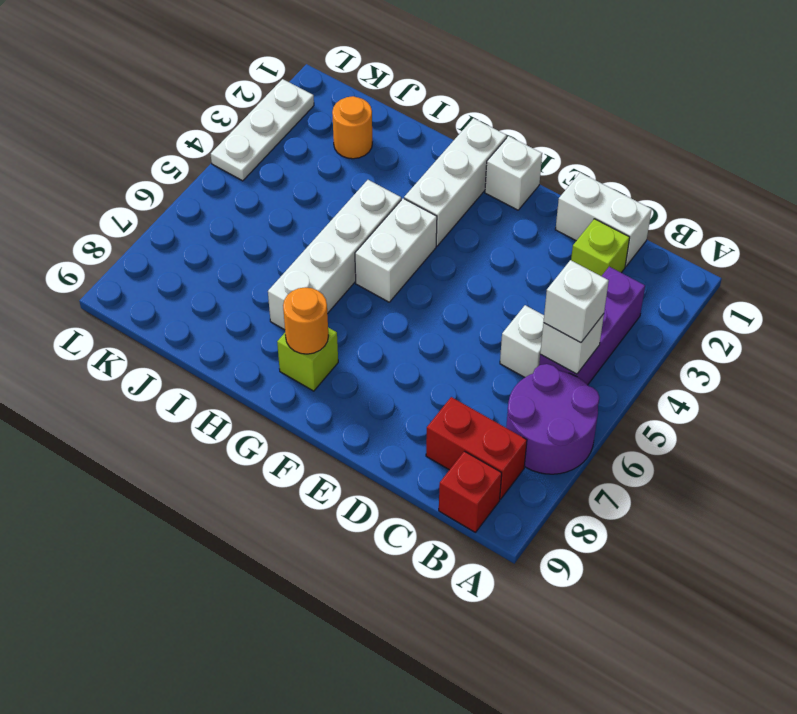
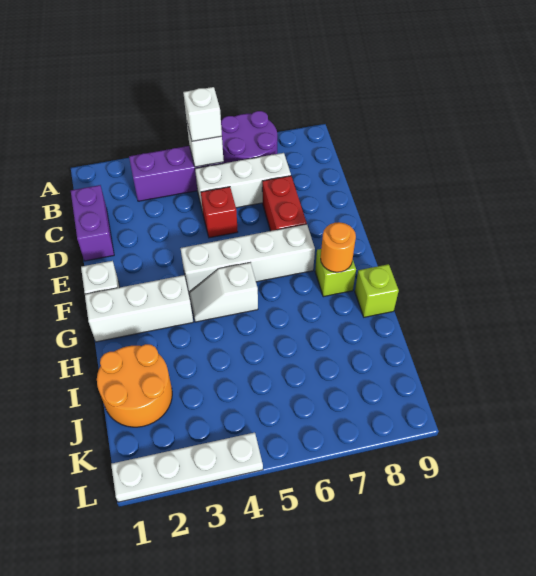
red brick B8:C8 level 1 -> red brick D7:E7 level 1
red brick B9 level 1 -> red brick D5 level 1
white brick C1:D1 level 1 -> purple brick C1:D1 level 1
lime brick C2 level 1 -> lime brick H9 level 1
white brick C5 level 1 -> white brick C5:C7 level 1
white brick G4:G5 level 1 -> white slope G4:G5 level 1 top 5
white brick H4:H7 level 1 -> white brick F4:F7 level 1
orange round brick J2 level 1 -> orange round brick I1:J2 level 1
white plate L2:L4 level 1 -> white plate L1:L4 level 1

